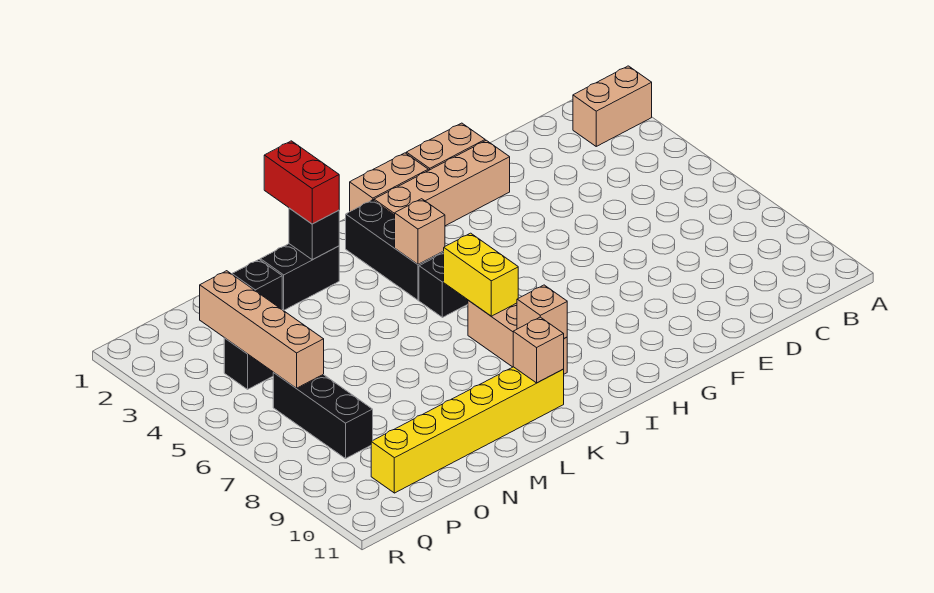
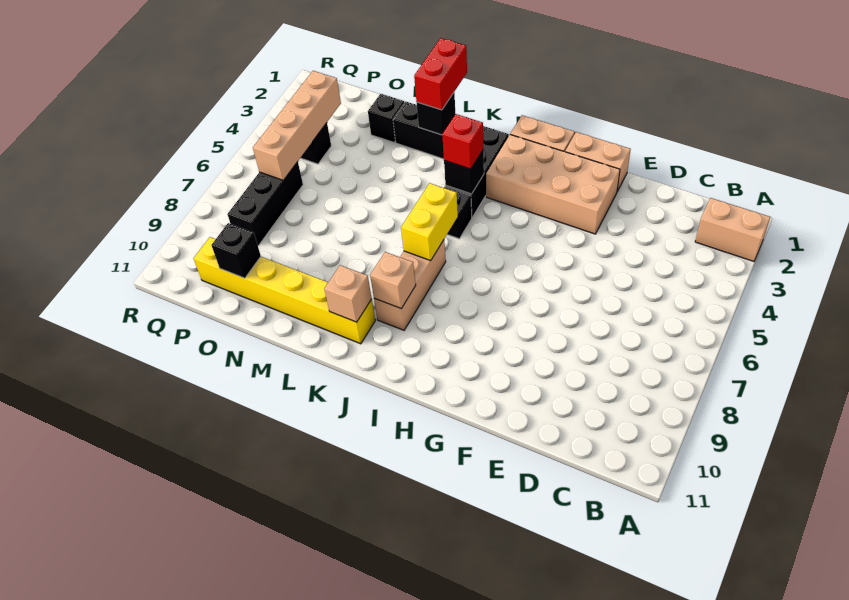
tan brick F2:I2 level 1 -> tan brick F2:I3 level 1
tan brick J4 level 2 -> black brick J4 level 2
none -> red brick J4 level 3
none -> black brick O10 level 2

